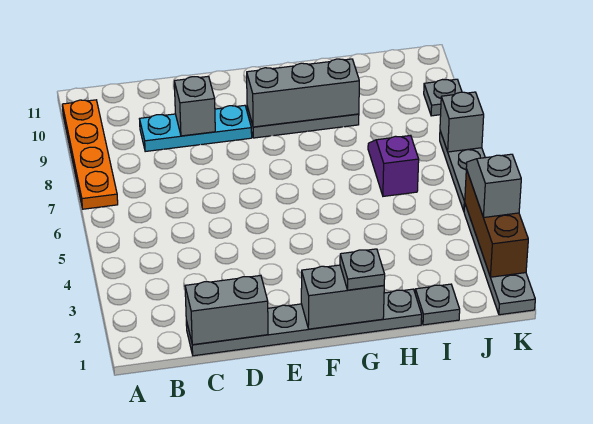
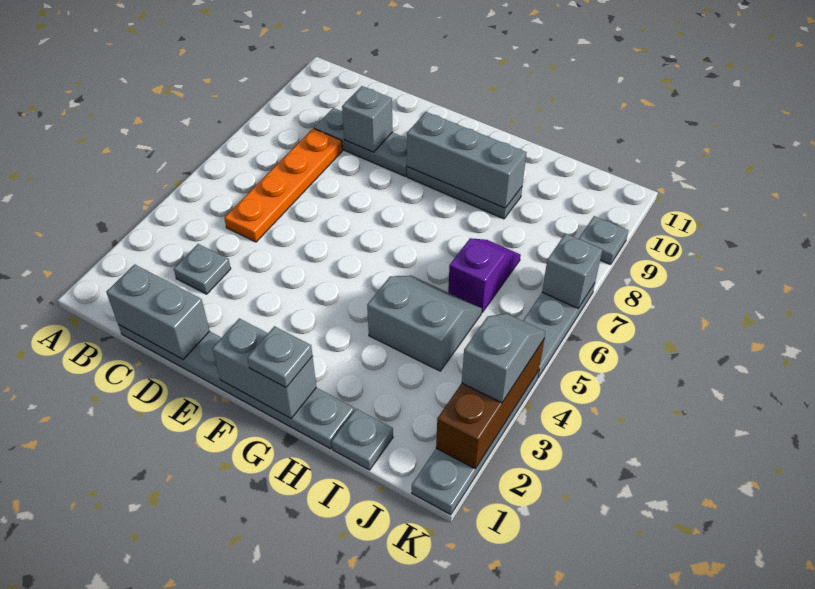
orange plate A7:A10 level 1 -> orange plate C5:C8 level 1
none -> grey plate C3 level 1
cyan plate C9:E9 level 1 -> grey plate C9:E9 level 1
none -> grey slope H4:I5 level 1 top 4

